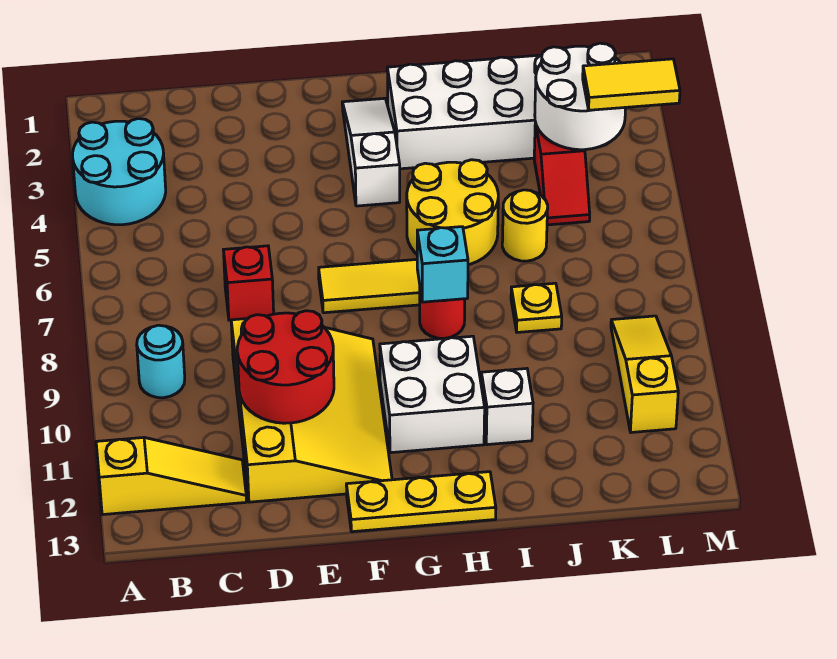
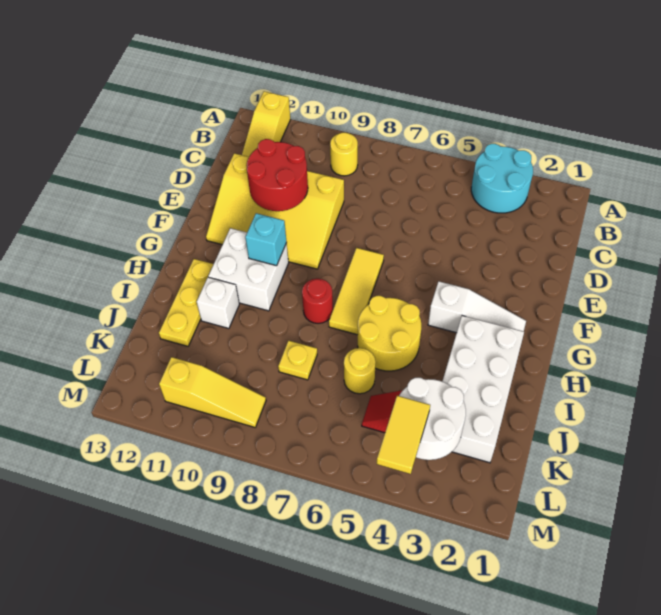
cyan round brick B9 level 1 -> yellow round brick B9 level 1
red brick D7 level 1 -> none
yellow plate F13:H13 level 1 -> yellow plate H12:J12 level 1
cyan brick H8 level 2 -> cyan brick G10 level 2

